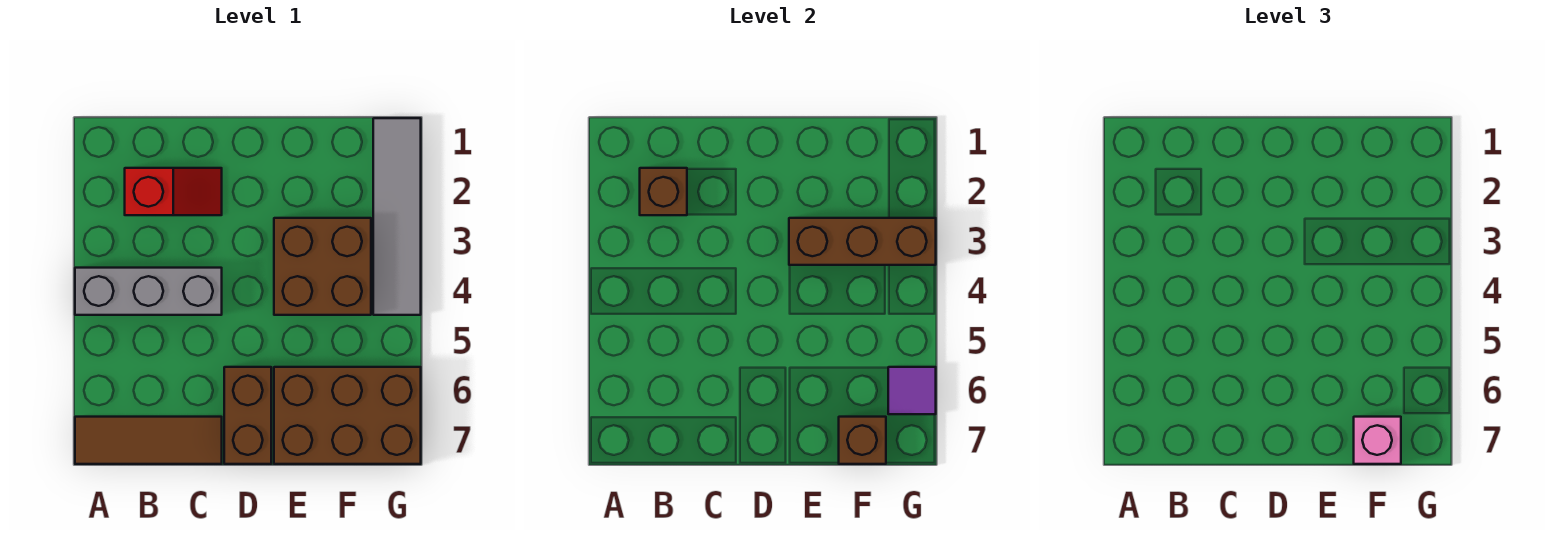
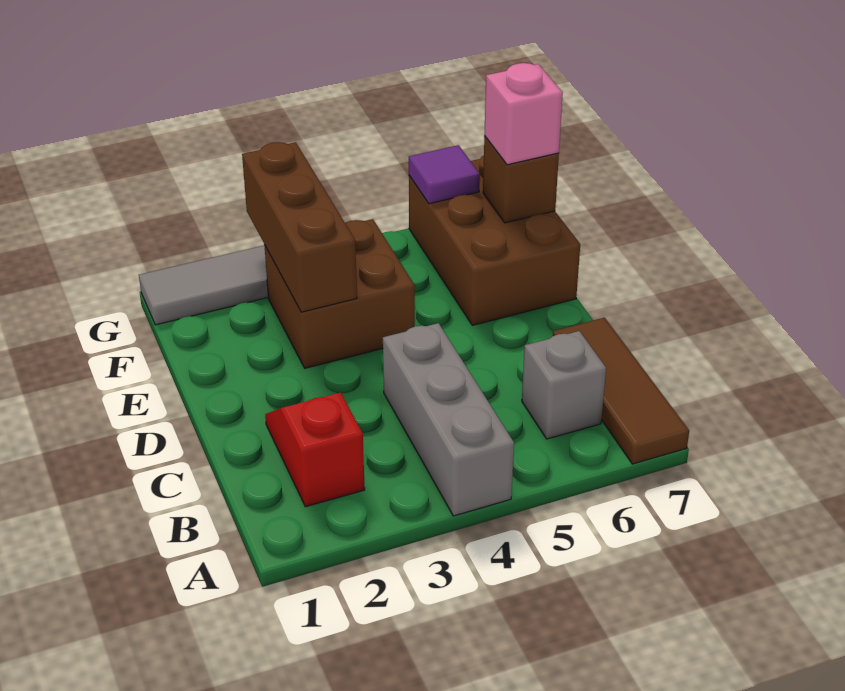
brown brick B2 level 2 -> none
none -> grey brick B6 level 1
brown brick D6:D7 level 1 -> none

